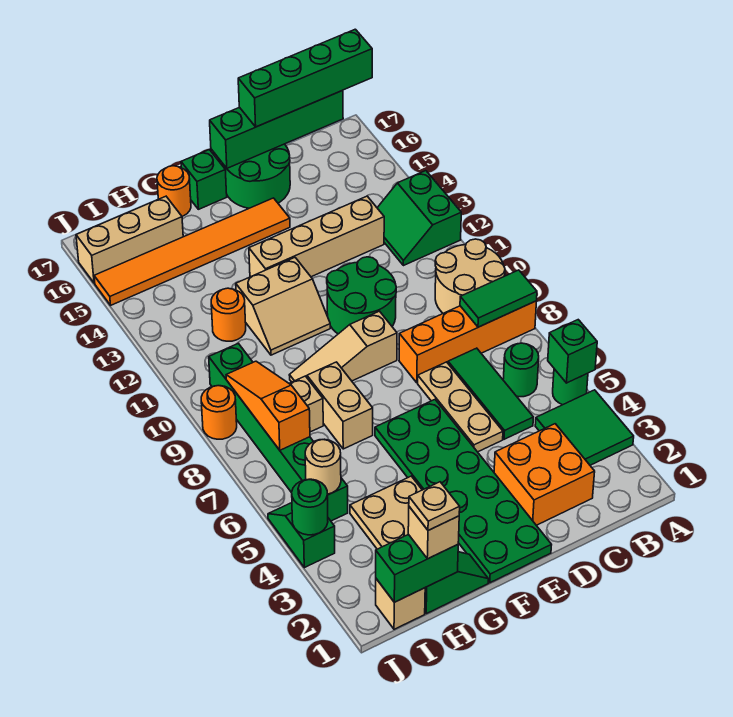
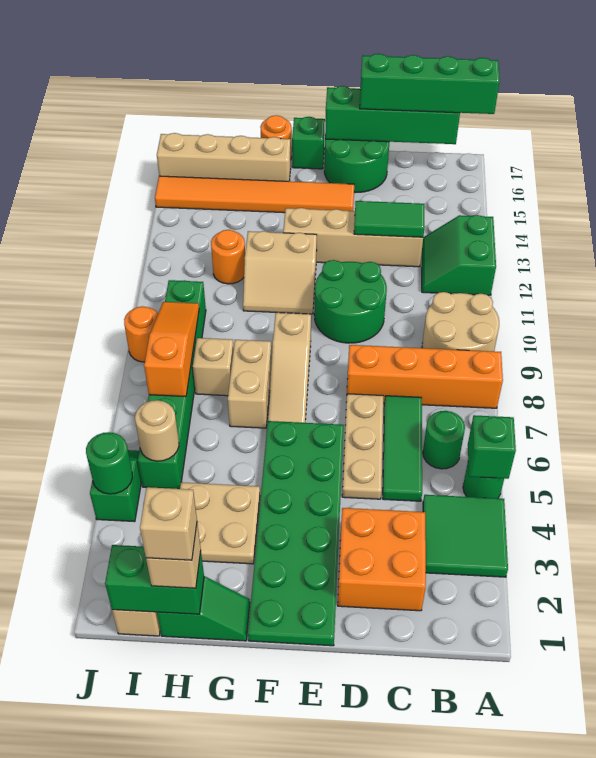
green tile A8:B8 level 2 -> green tile C13:D13 level 2
tan slope E9:G9 level 1 top E -> tan slope F7:F9 level 1 top 9
tan plate H1 level 4 -> tan brick H1 level 4
tan brick H16:J16 level 1 -> tan brick G16:J16 level 1

